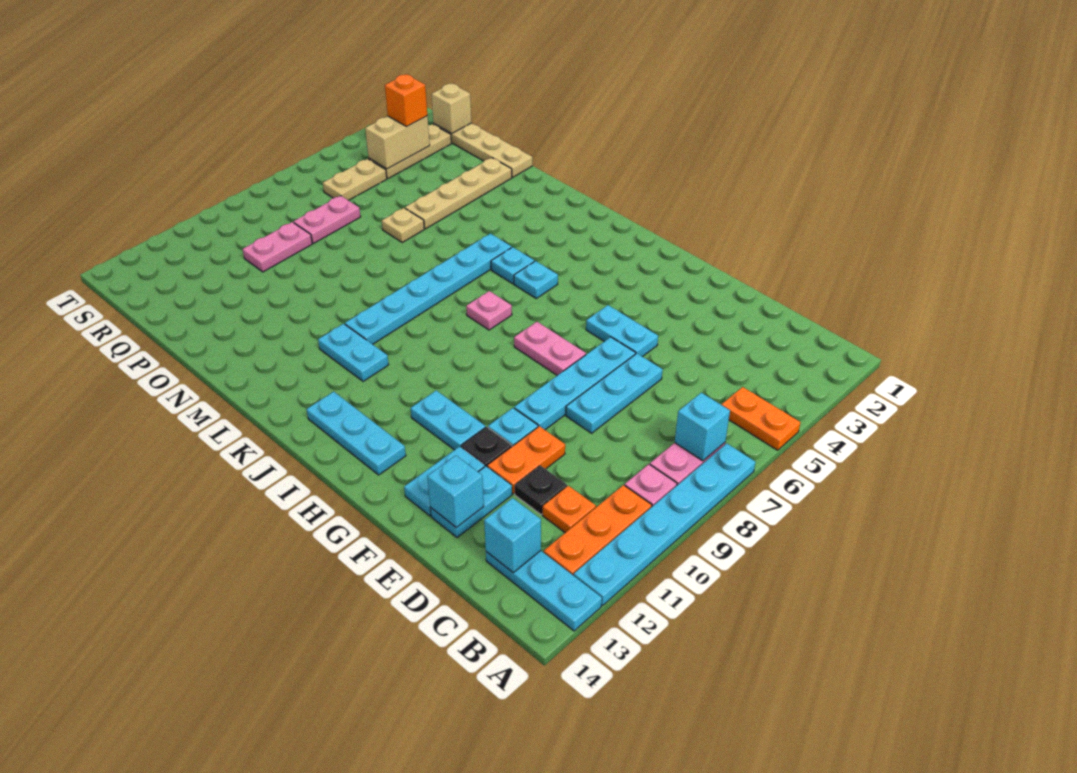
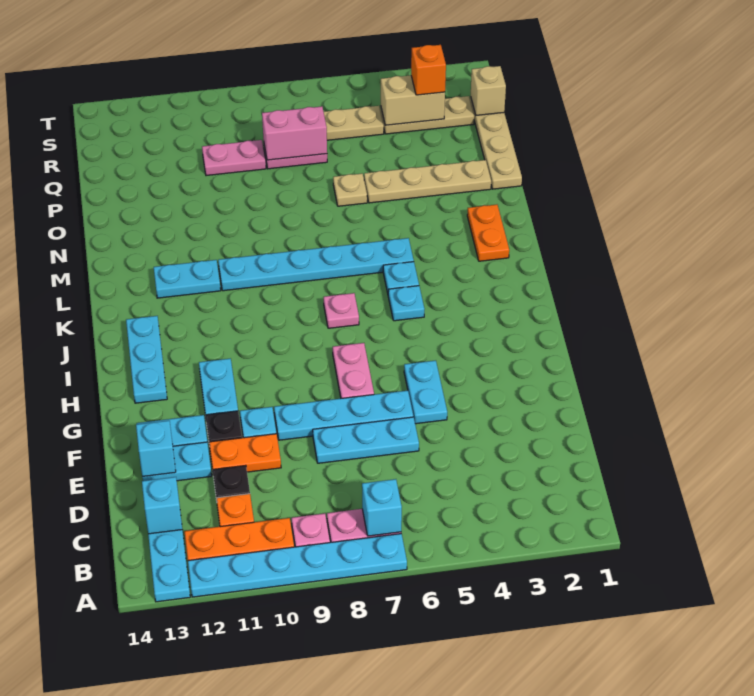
orange plate A5:B5 level 1 -> orange plate L2:M2 level 1
cyan plate K11:L11 level 1 -> cyan plate L11:L12 level 1
none -> pink brick Q7:Q8 level 2

